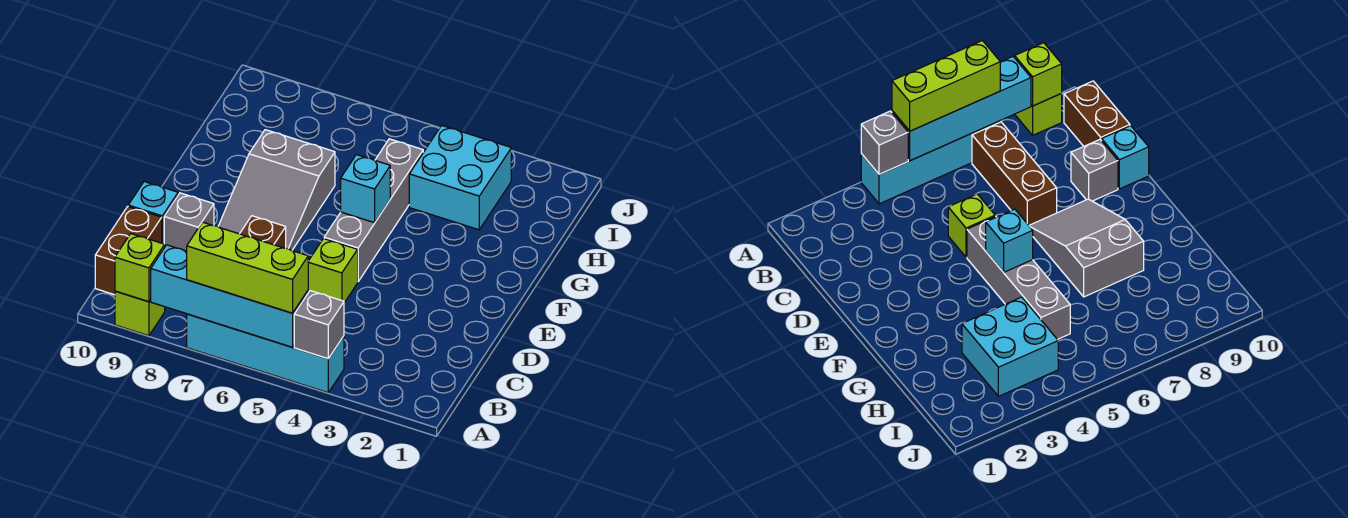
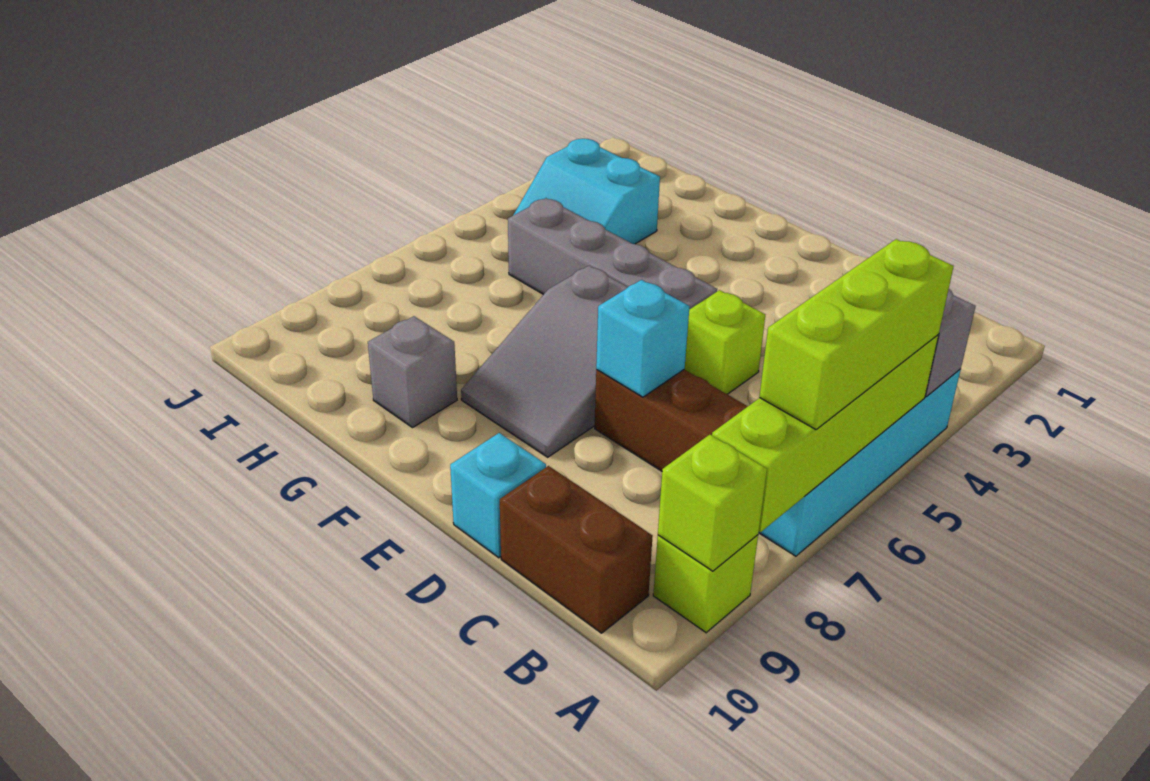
cyan brick A5:A8 level 2 -> lime brick A5:A8 level 2
grey brick D9 level 1 -> grey brick G9 level 1
grey slope E7:G8 level 1 top G -> grey slope E6:F8 level 1 top 6
cyan brick F5 level 2 -> cyan brick D7 level 2
cyan brick H3:I4 level 1 -> cyan slope H3:I4 level 1 top 3

